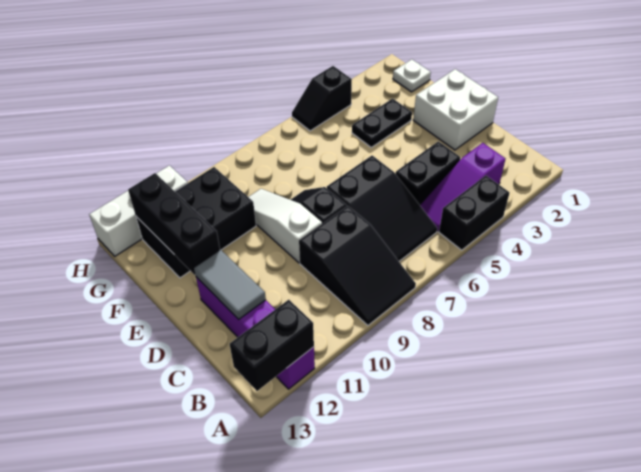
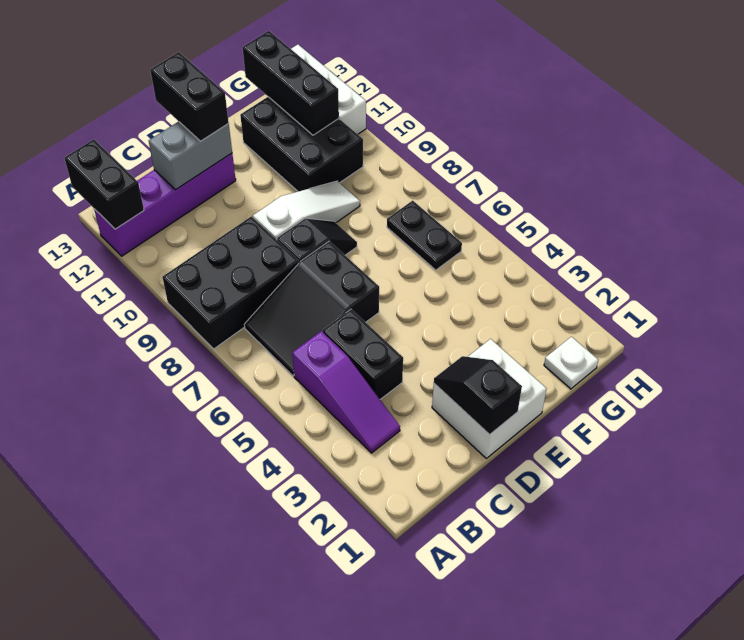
black brick A4:A5 level 1 -> black brick D12:D13 level 3
black slope A8:C9 level 1 top C -> black brick A8:C9 level 1
purple slope B3:B5 level 1 top 3 -> purple slope B3:B5 level 1 top 5
grey tile C12:D12 level 2 -> grey brick C12:D12 level 2
black brick E12:G12 level 2 -> black brick G11:G13 level 2
black plate F3:F4 level 1 -> black plate G6:G7 level 1
black slope H4:H5 level 1 top 4 -> black slope D1:D2 level 2 top 1

